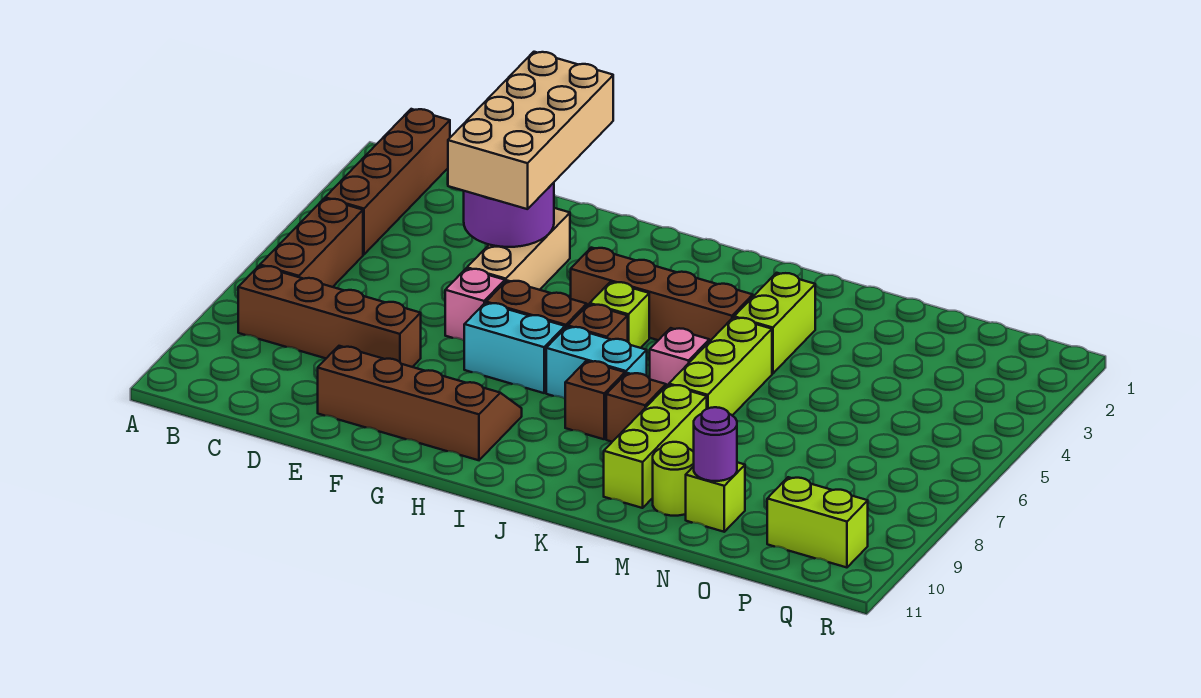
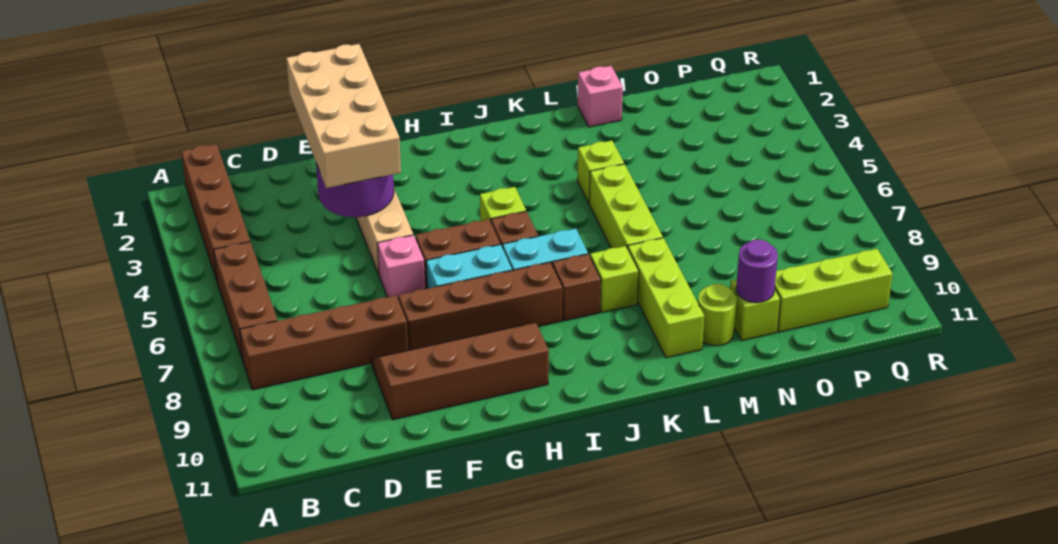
brown brick H4:K4 level 1 -> brown brick F8:I8 level 1
pink brick K6 level 1 -> pink brick M1 level 1
brown brick K8 level 1 -> lime brick K8 level 1
lime brick L3:L4 level 1 -> lime brick L4 level 1
lime brick P10:Q10 level 1 -> lime brick O10:Q10 level 1

